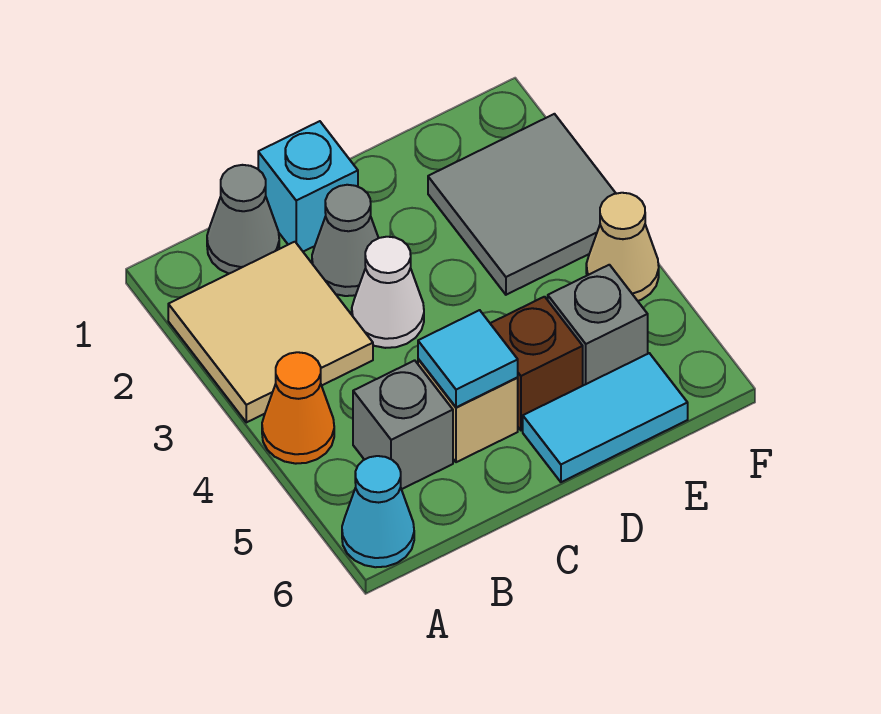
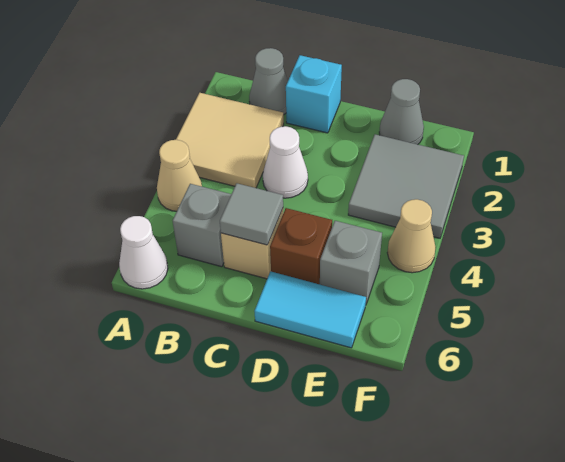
orange cone A4 level 1 -> tan cone A4 level 1
cyan cone A6 level 1 -> white cone A6 level 1
grey cone C2 level 1 -> grey cone E1 level 1
cyan tile C5 level 2 -> grey tile C5 level 2

